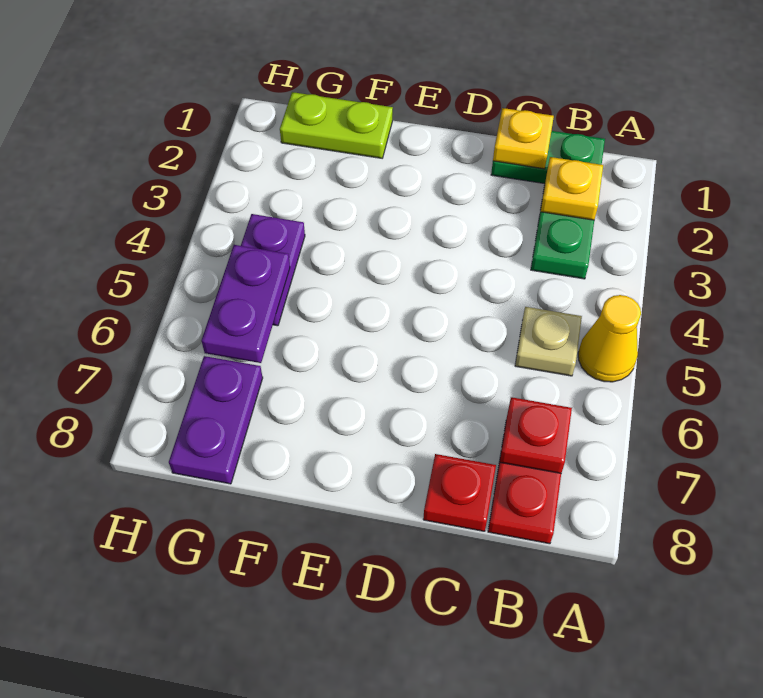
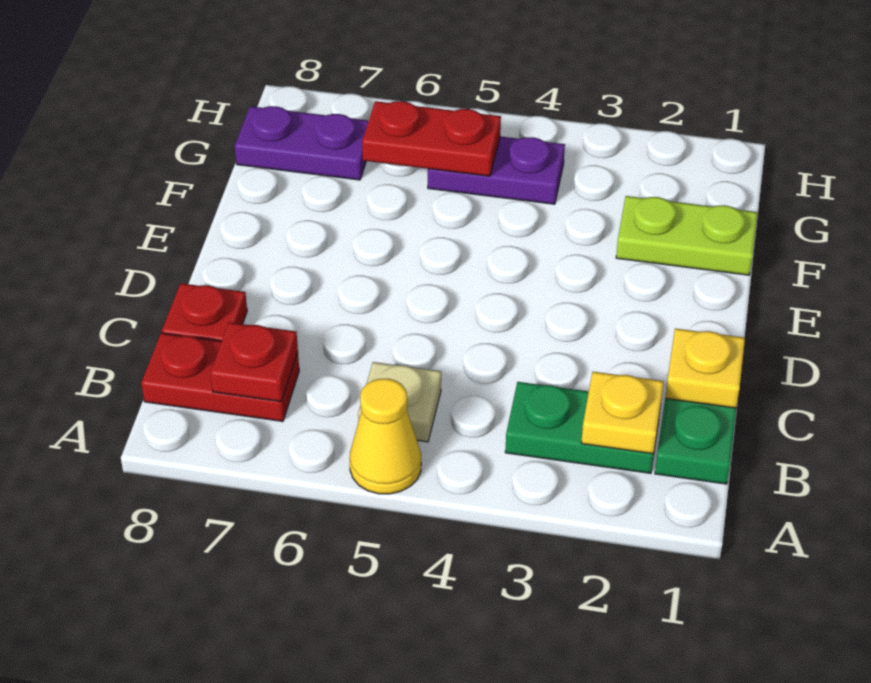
lime plate F1:G1 level 1 -> lime plate F1:F2 level 1
purple plate G5:G6 level 2 -> red plate G5:G6 level 2

